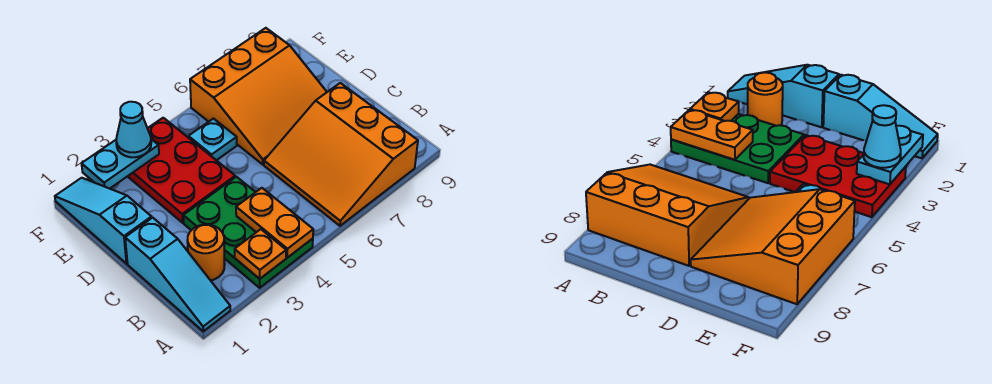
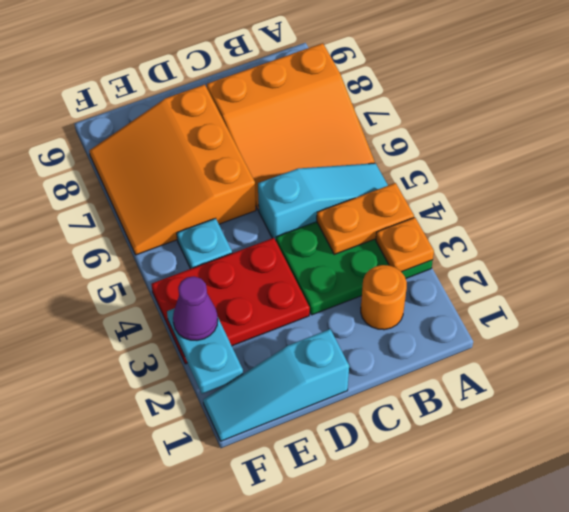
cyan slope A1:C1 level 1 top C -> cyan slope A5:C5 level 1 top C
orange slope D6:F8 level 1 top F -> orange slope D6:F8 level 1 top D
cyan cone F3 level 3 -> purple cone F3 level 3

